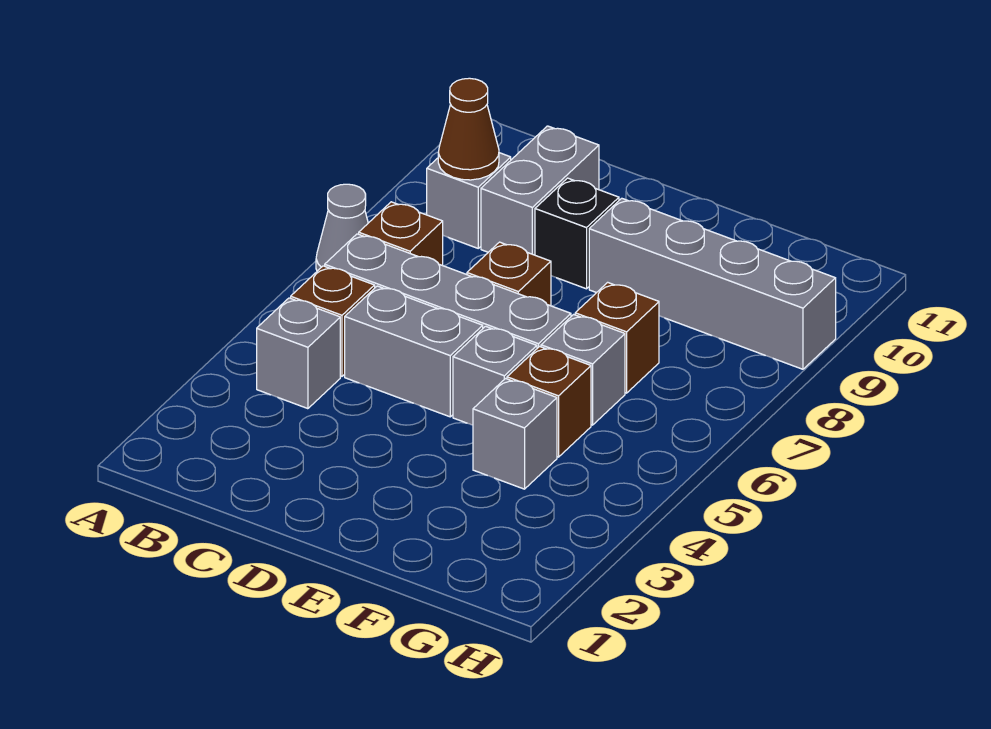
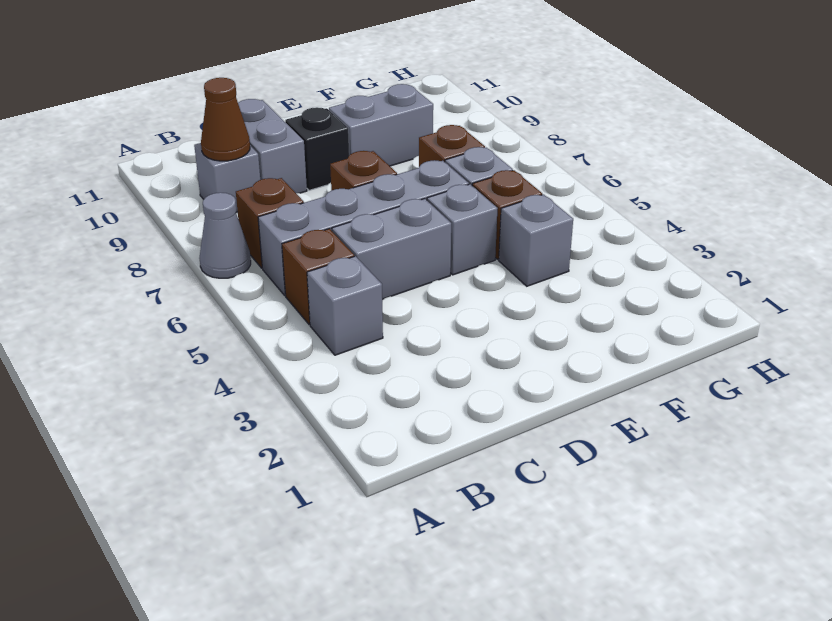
grey brick E9:H9 level 1 -> grey brick E9:F9 level 1

